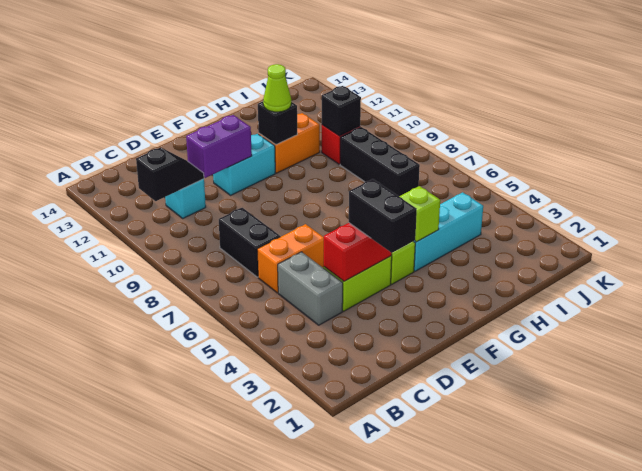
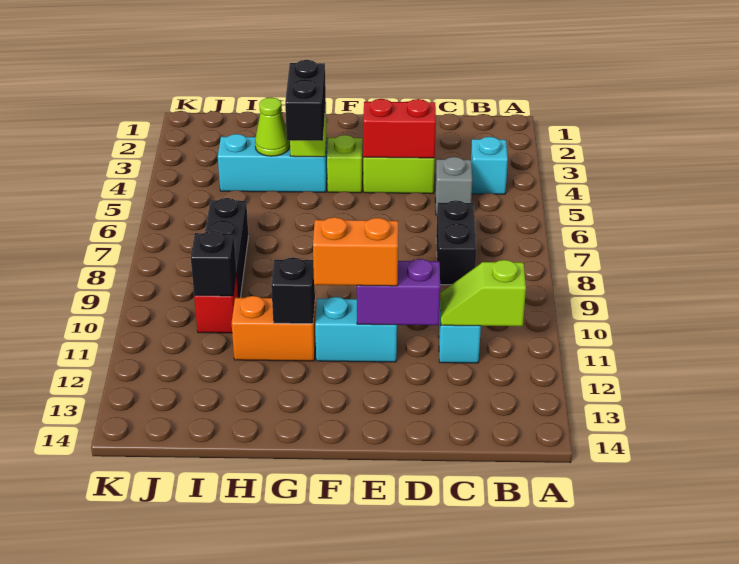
none -> cyan brick B4 level 1
black slope B11:C11 level 2 top B -> lime slope B11:C11 level 2 top B
grey brick C4:C5 level 1 -> grey brick C5 level 1
orange brick C6:D6 level 1 -> orange brick E11:F11 level 3
black brick E3:E4 level 3 -> black brick G4:G5 level 3
lime cone G11 level 3 -> lime cone H4 level 2

